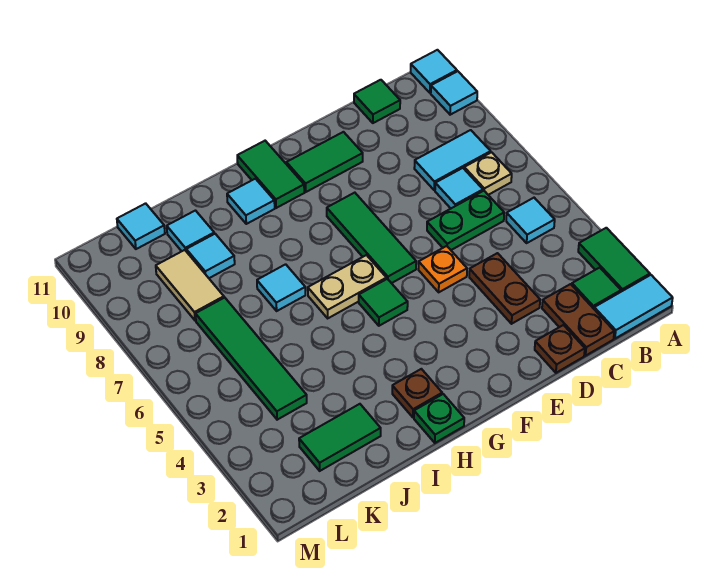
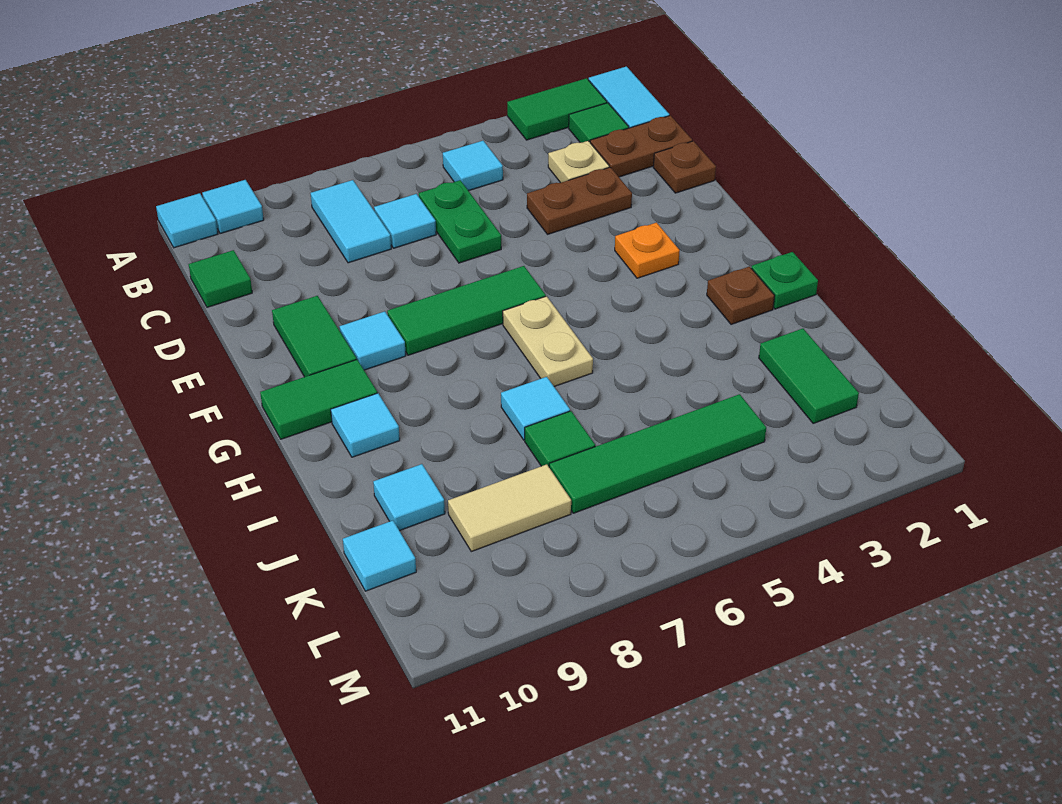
tan plate B7 level 1 -> tan plate C3 level 1
orange plate E5 level 1 -> orange plate F3 level 1
green tile G5 level 1 -> green tile J7 level 1
cyan tile J9 level 1 -> cyan tile F9 level 1

